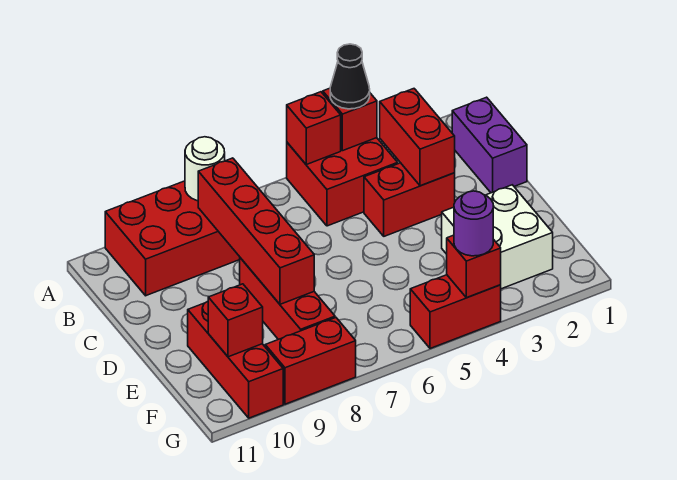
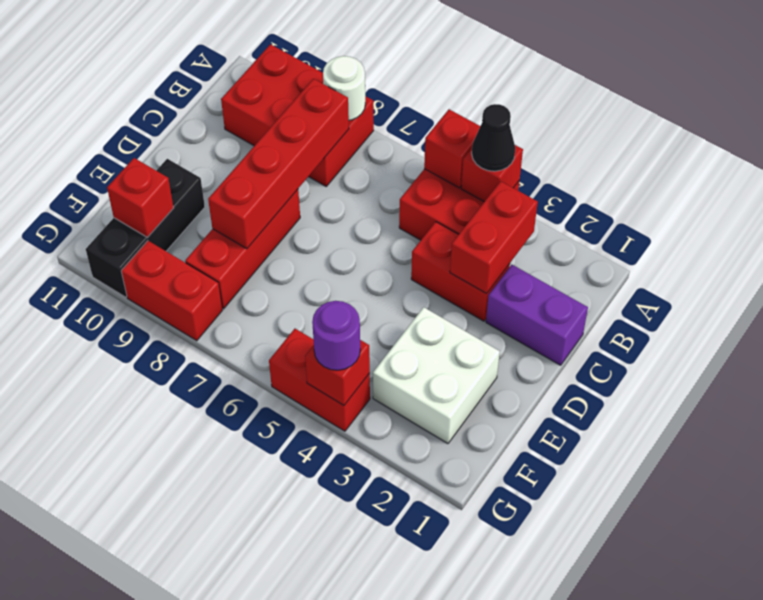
purple brick B1:C1 level 1 -> purple brick C1:C2 level 1
red brick E10:G10 level 1 -> black brick E10:G10 level 1

